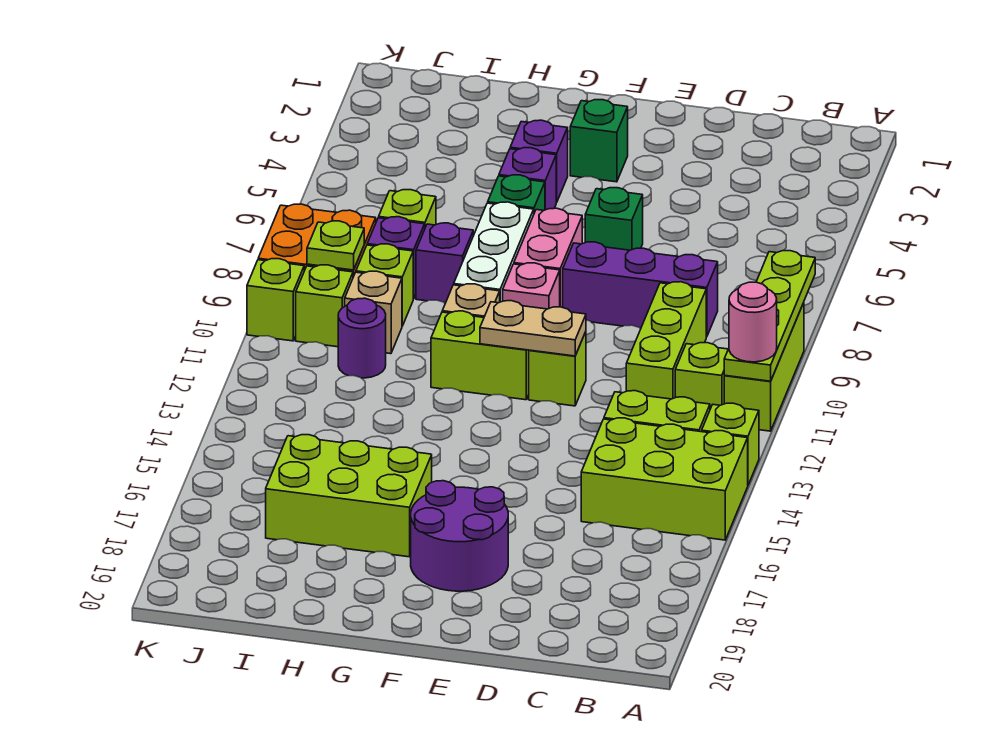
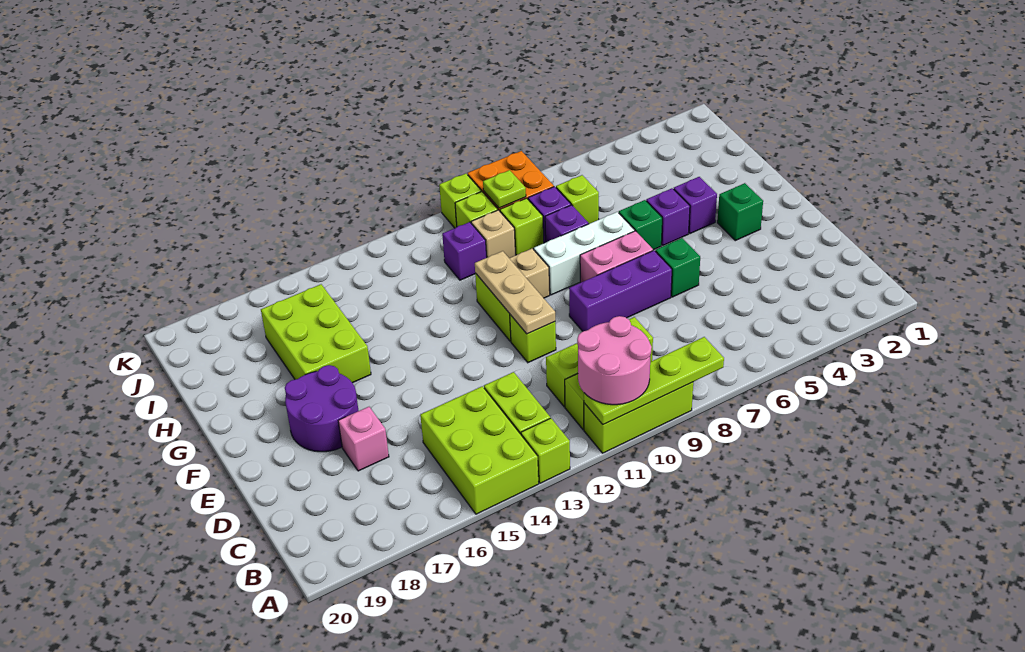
pink round brick A11 level 3 -> pink round brick A10:B11 level 3
purple brick C8:E8 level 1 -> purple brick E7:E9 level 1
tan plate E11:F11 level 2 -> tan plate E11:G11 level 2
pink brick F9 level 1 -> pink brick D17 level 1
purple round brick I11 level 1 -> purple brick I11 level 1

